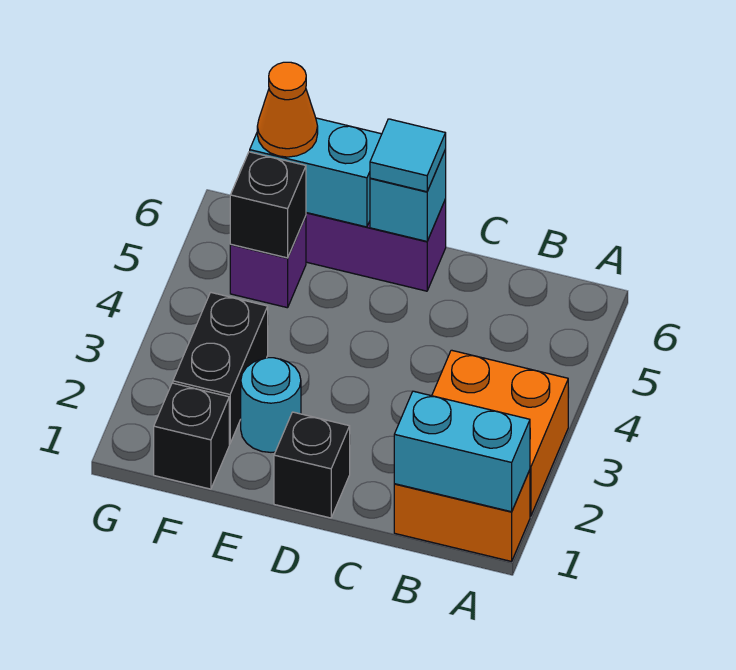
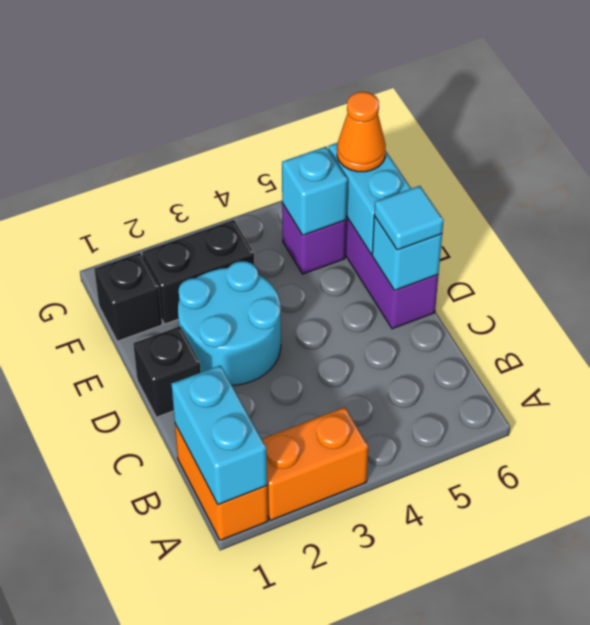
orange brick A2:B3 level 1 -> orange brick A2:A3 level 1
cyan round brick E2 level 1 -> cyan round brick D2:E3 level 1
black brick F5 level 2 -> cyan brick F5 level 2

